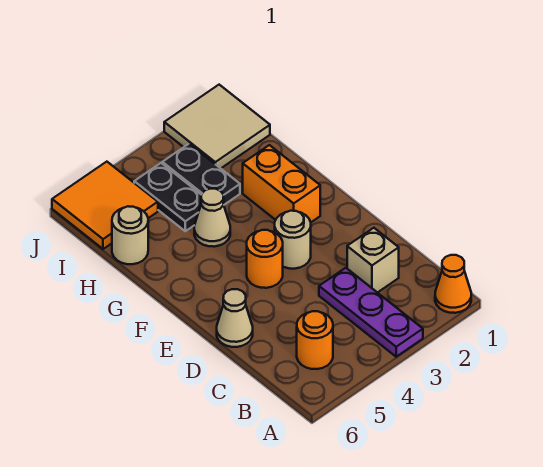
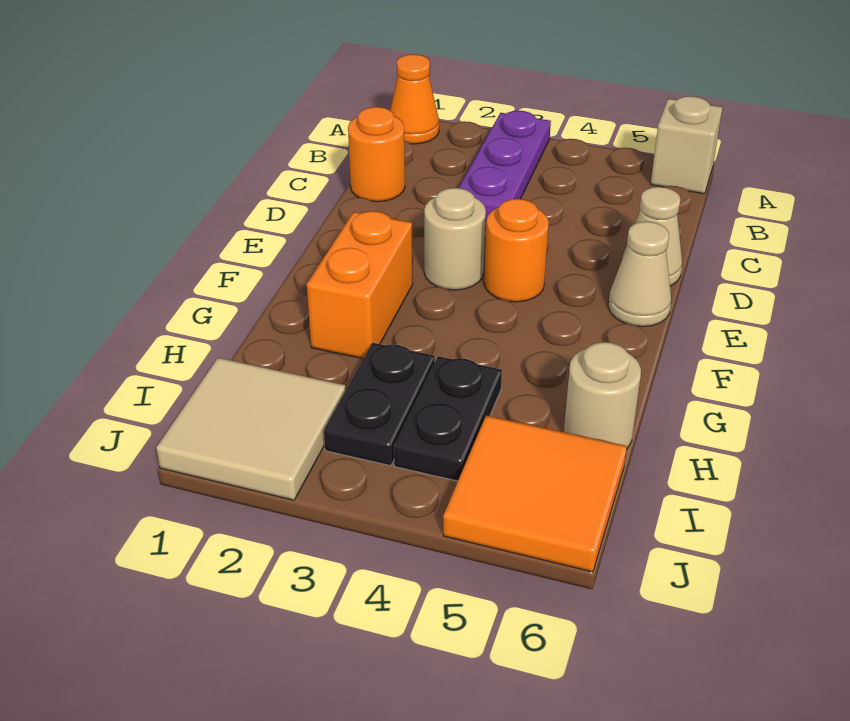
orange round brick B5 level 1 -> orange round brick C1 level 1
tan brick C2 level 1 -> tan brick A6 level 1
tan cone G4 level 1 -> tan cone E6 level 1

